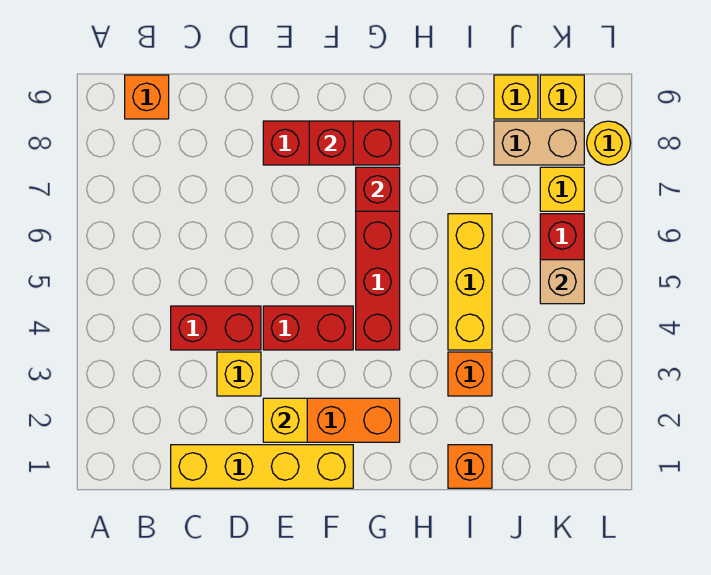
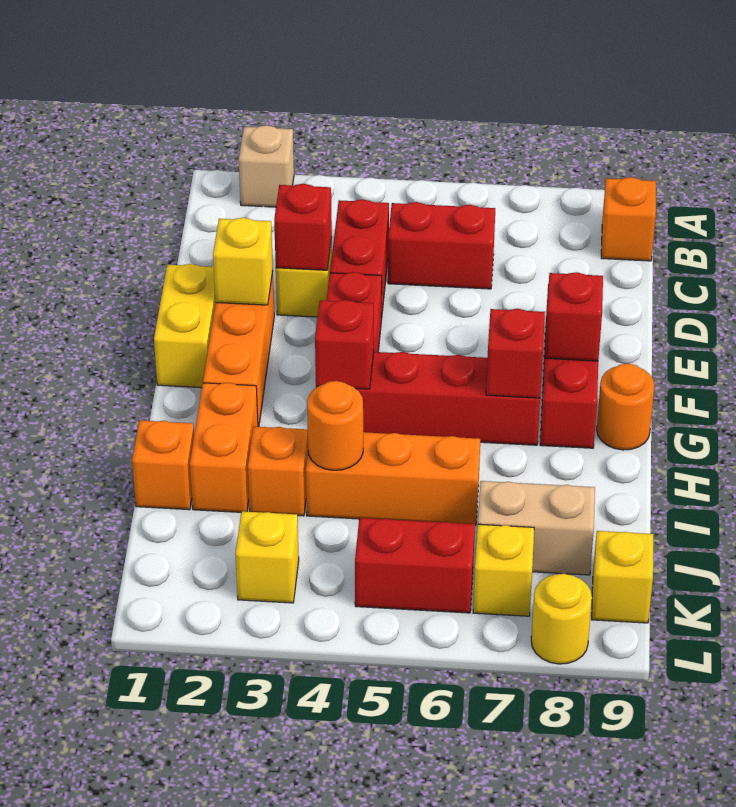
yellow brick C1:F1 level 1 -> yellow brick E1:F1 level 1
none -> red brick C5:C6 level 1
none -> red brick D3 level 2
none -> red brick G4 level 2
none -> orange round brick G9 level 1
none -> orange brick H2:I2 level 1
yellow brick I4:I6 level 1 -> orange brick I4:I6 level 1
none -> orange round brick I4 level 2
tan brick J8:K8 level 1 -> tan brick J7:J8 level 1
yellow brick J9 level 1 -> yellow brick K3 level 1
tan brick K5 level 2 -> tan brick A2 level 1

